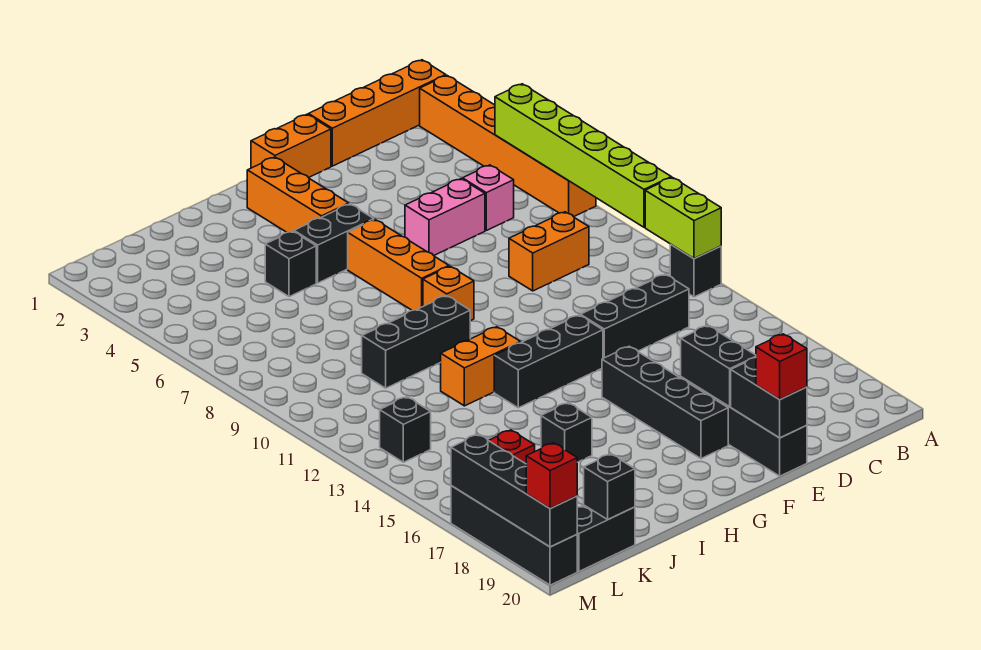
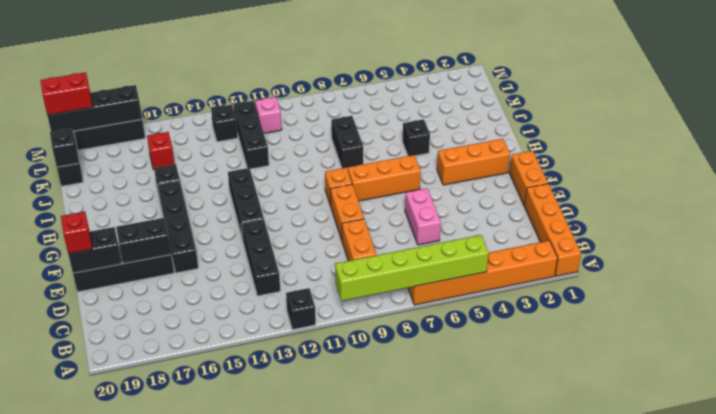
lime brick A11:A12 level 2 -> none
pink brick C6 level 1 -> pink brick L11 level 1
black brick F15:F18 level 1 -> black brick E16:H16 level 1
black brick G5:H5 level 1 -> black brick I8:J8 level 1
black brick H10:J10 level 1 -> black brick J12:L12 level 1
orange brick H12:I12 level 1 -> orange brick E9:F9 level 1
red brick M20 level 3 -> red brick M19:M20 level 3

